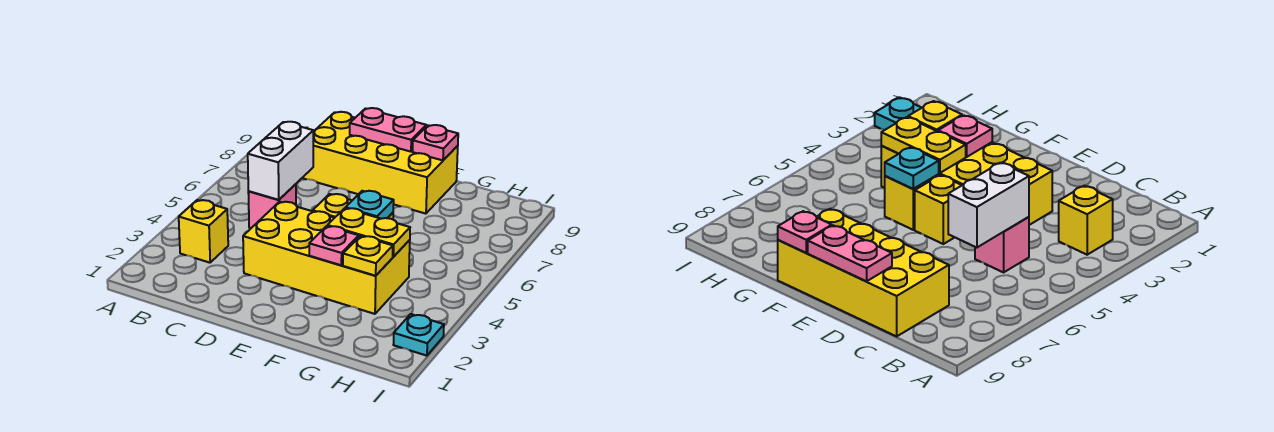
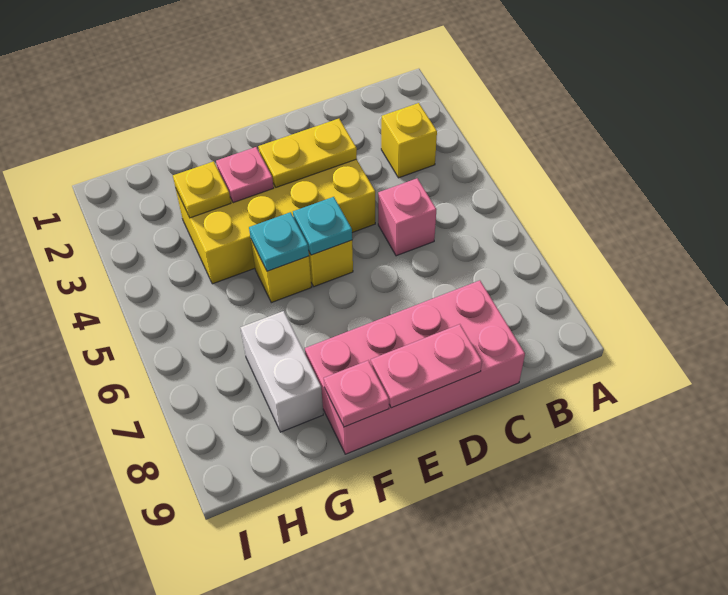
white brick C5:C6 level 2 -> white brick G7:G8 level 1
yellow brick C8:F9 level 1 -> pink brick C8:F9 level 1
yellow plate F4:G4 level 2 -> yellow plate D3:E3 level 2
cyan plate I2 level 1 -> cyan plate E5 level 2

